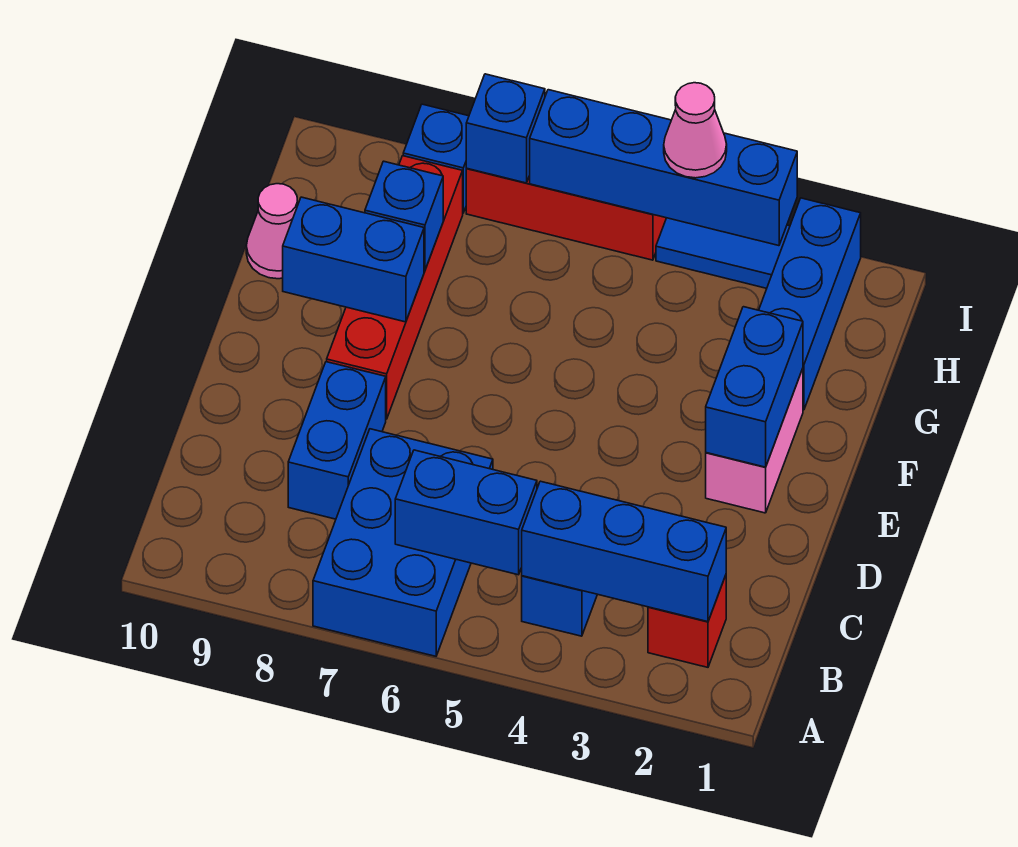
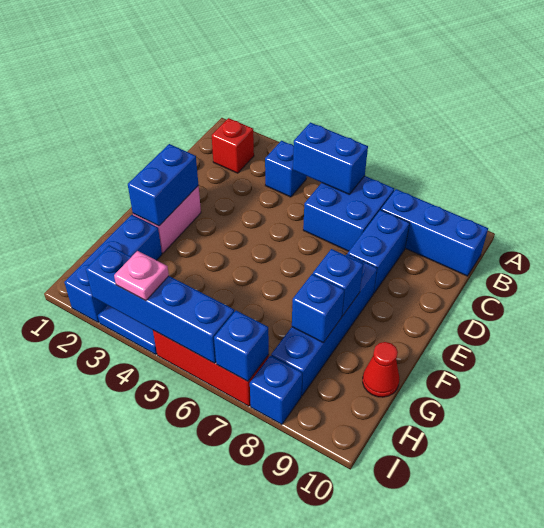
blue brick A6:C7 level 1 -> blue brick B6:C7 level 1
blue brick B2:B4 level 2 -> blue brick B8:B10 level 1
red brick E8:H8 level 1 -> blue brick E8:H8 level 1
blue brick F8:F9 level 2 -> blue brick F8 level 2
pink cone G10 level 1 -> red cone G10 level 1
pink cone I4 level 3 -> pink plate I4 level 3

